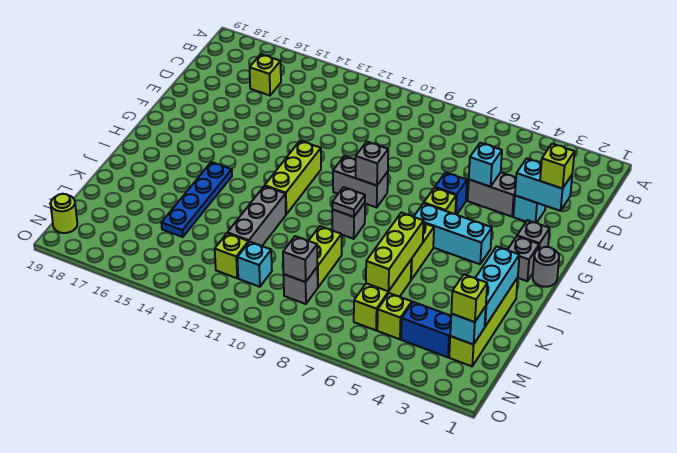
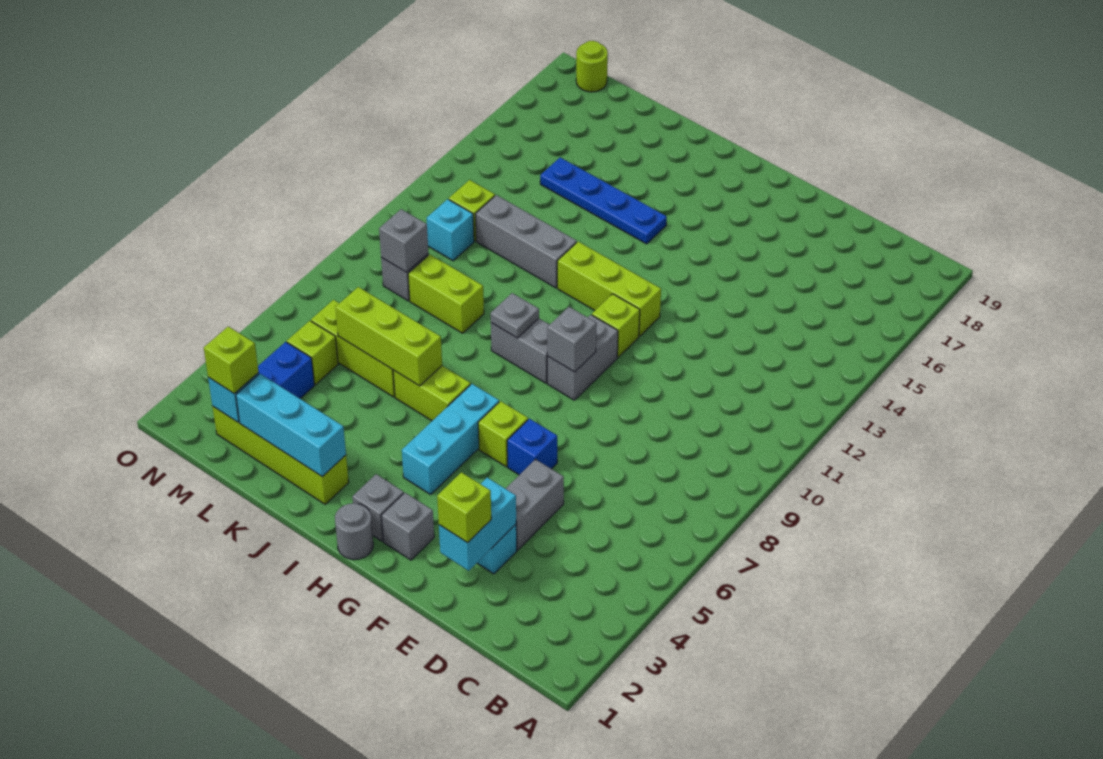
lime brick C16 level 1 -> lime brick G11 level 1
cyan brick E5 level 2 -> none
grey brick I9 level 1 -> grey brick H9:I9 level 1

